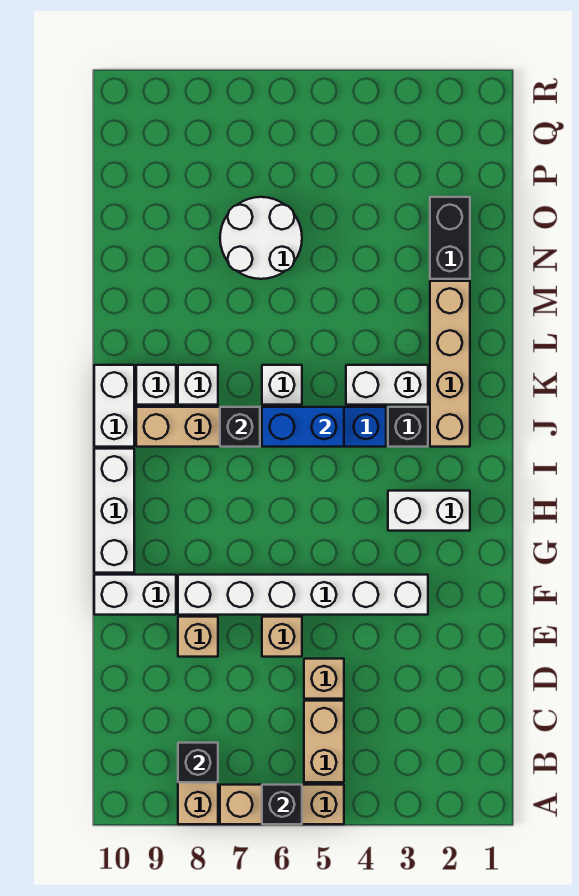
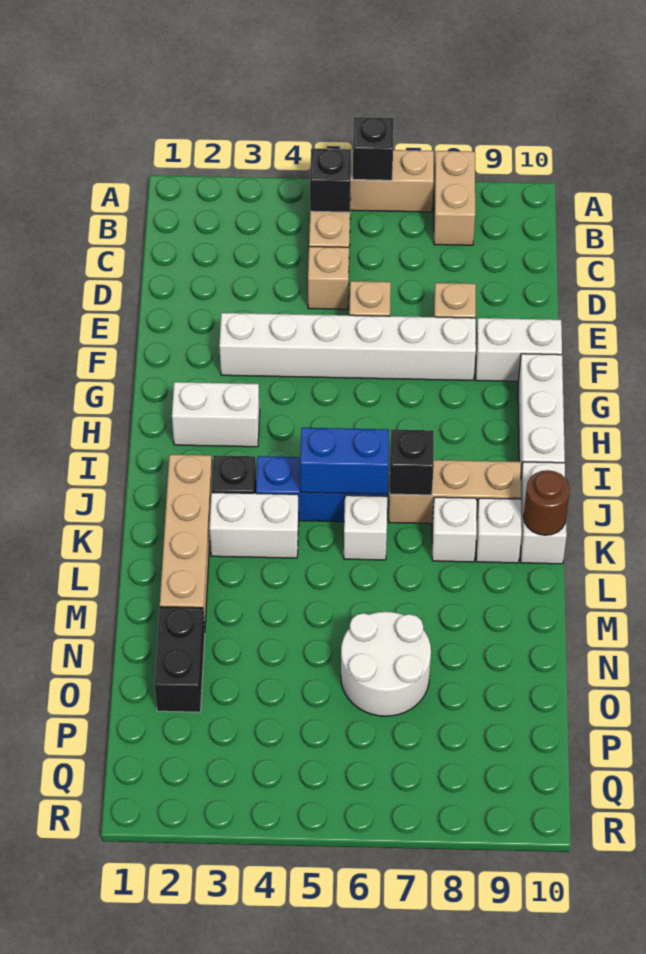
black brick B8 level 2 -> black brick B5 level 2
none -> brown round brick K10 level 2

